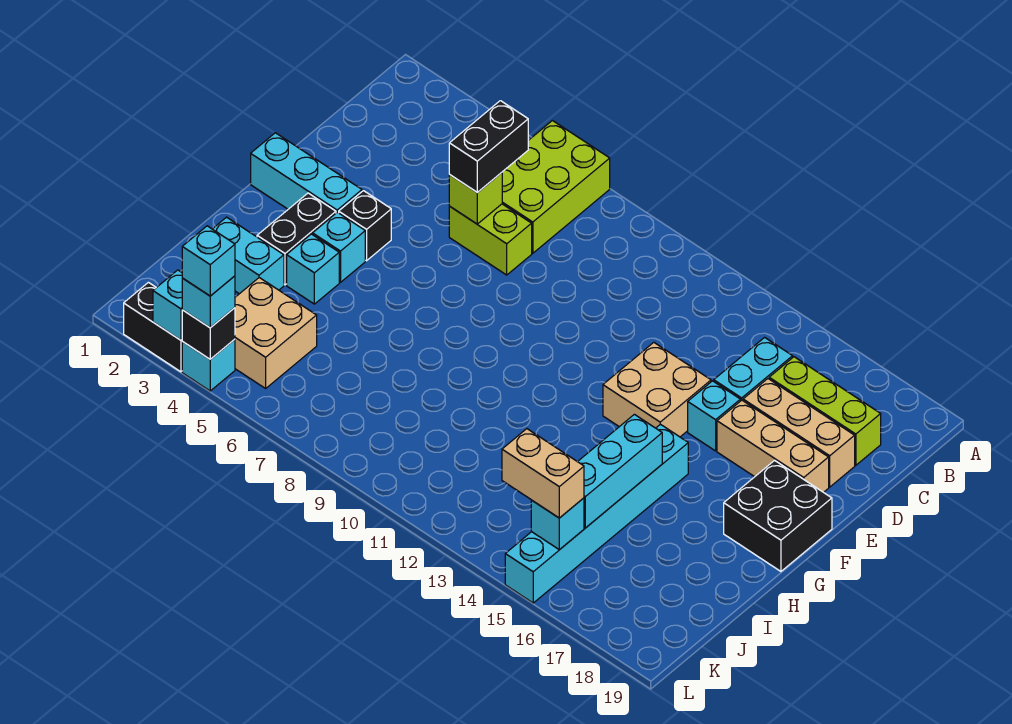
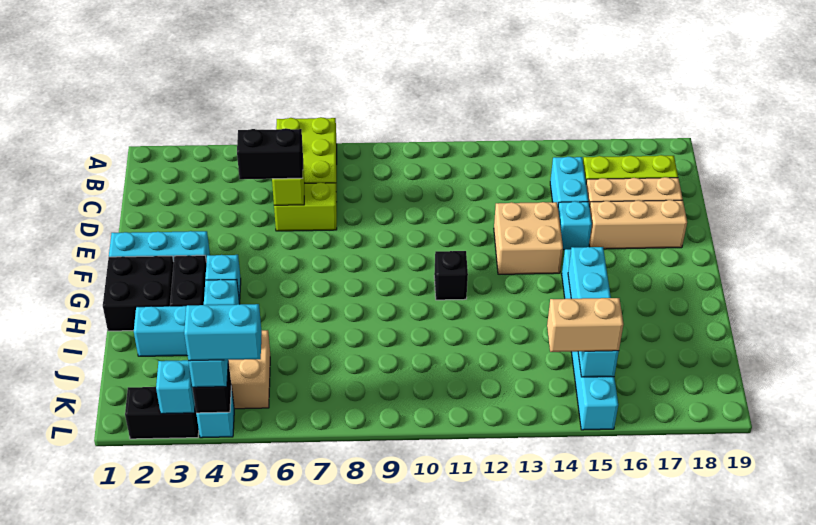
black brick C6:D6 level 3 -> black brick D5:D6 level 3
black brick F4 level 1 -> black brick G11 level 1
black brick F18:G19 level 1 -> black brick G1:H2 level 1
cyan brick L4 level 4 -> cyan brick L4:L5 level 4

